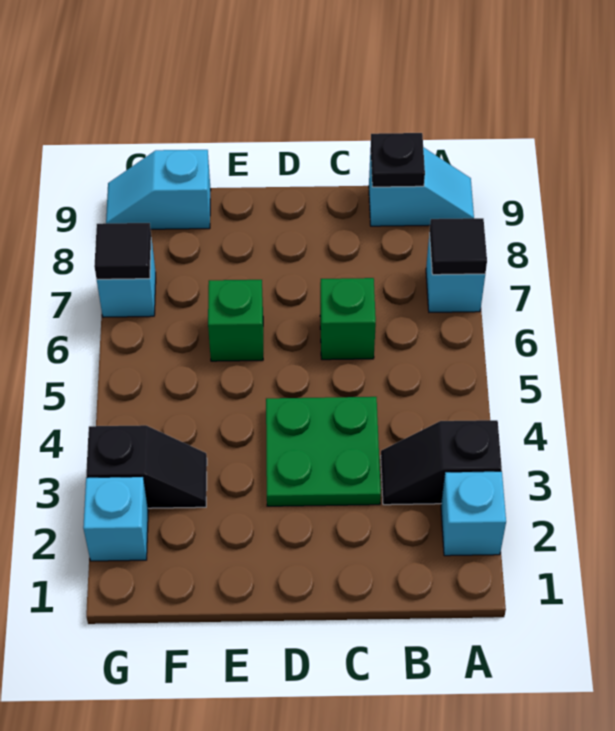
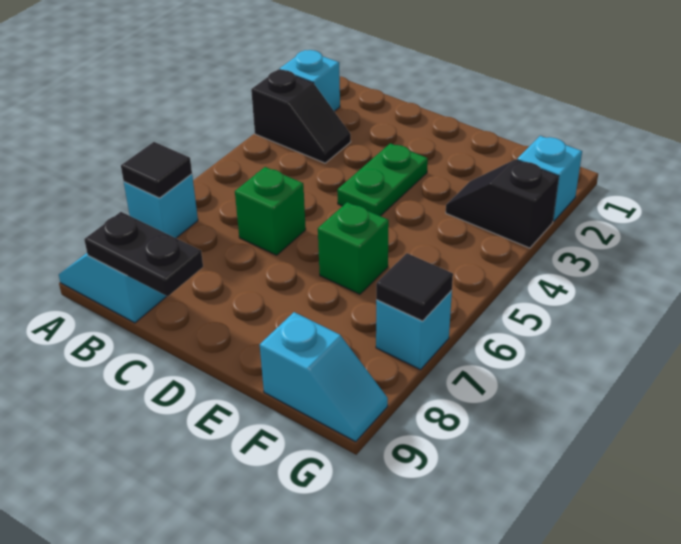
black plate B9 level 2 -> black plate B9:C9 level 2
green plate C3:D4 level 1 -> green plate D3:D4 level 1

